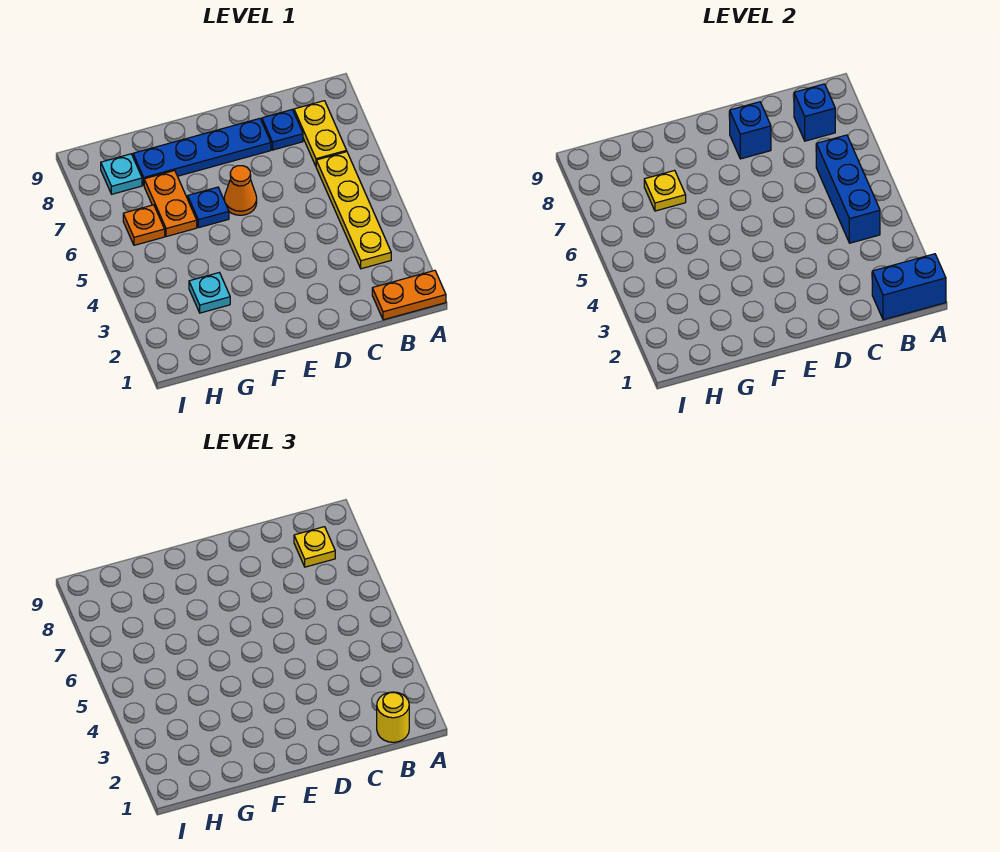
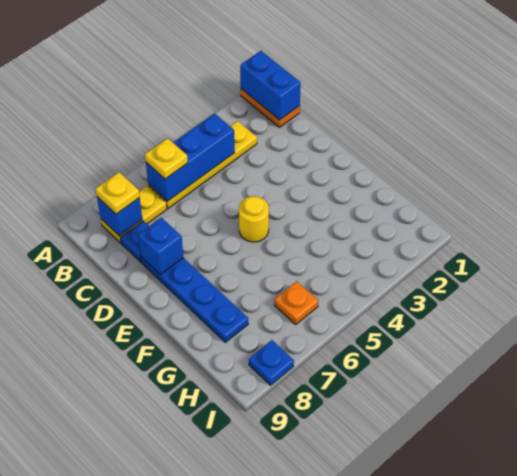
yellow round brick B1 level 3 -> yellow round brick E5 level 1
orange cone E6 level 1 -> none
blue plate F6 level 1 -> blue plate I8 level 1
cyan plate G3 level 1 -> none
orange plate G6:G7 level 1 -> none
yellow plate G7 level 2 -> yellow plate B6 level 3
cyan plate H8 level 1 -> none

